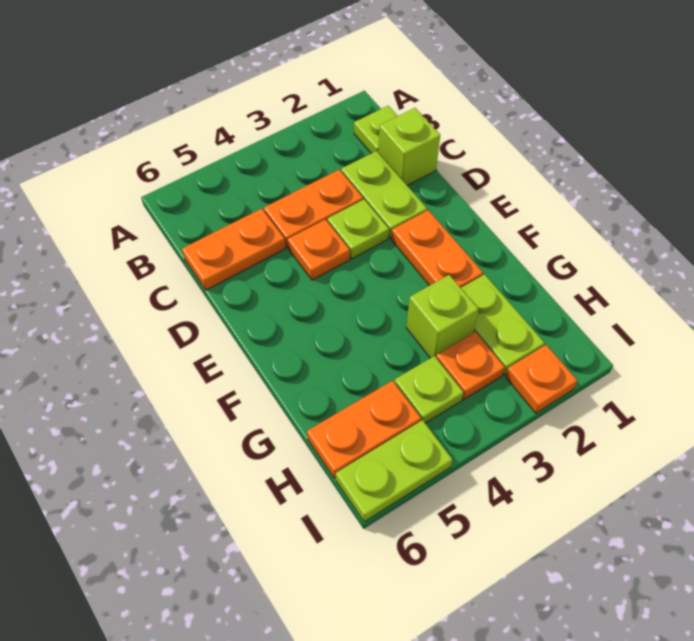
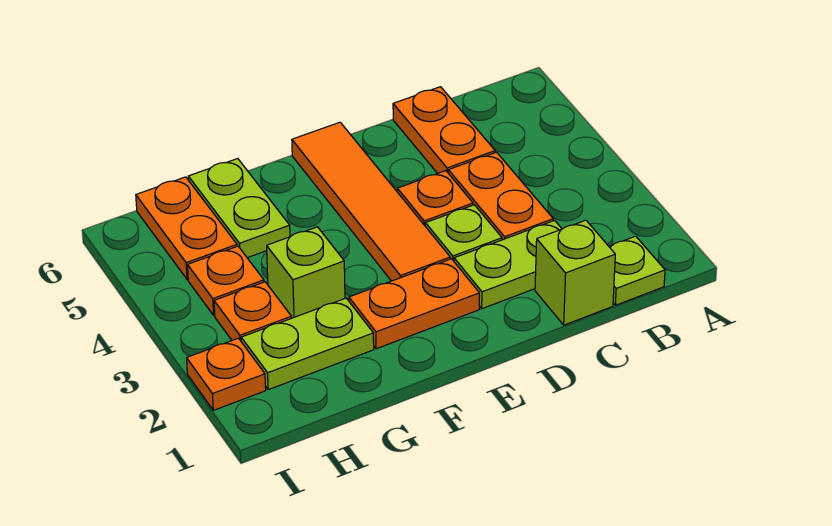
none -> orange tile E3:E6 level 1
lime plate H4 level 1 -> orange plate H4 level 1
lime plate I5:I6 level 1 -> lime plate G5:G6 level 1

